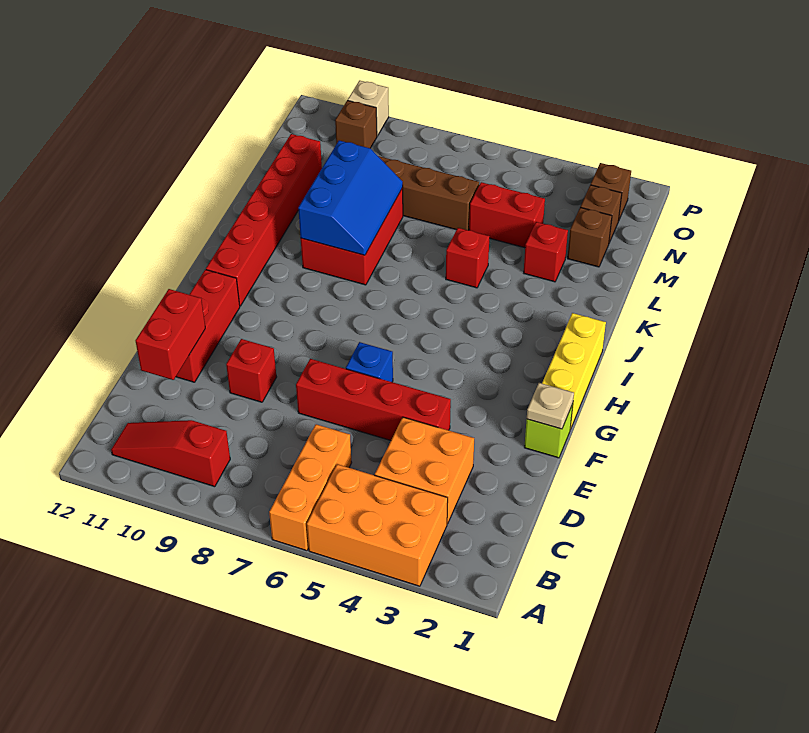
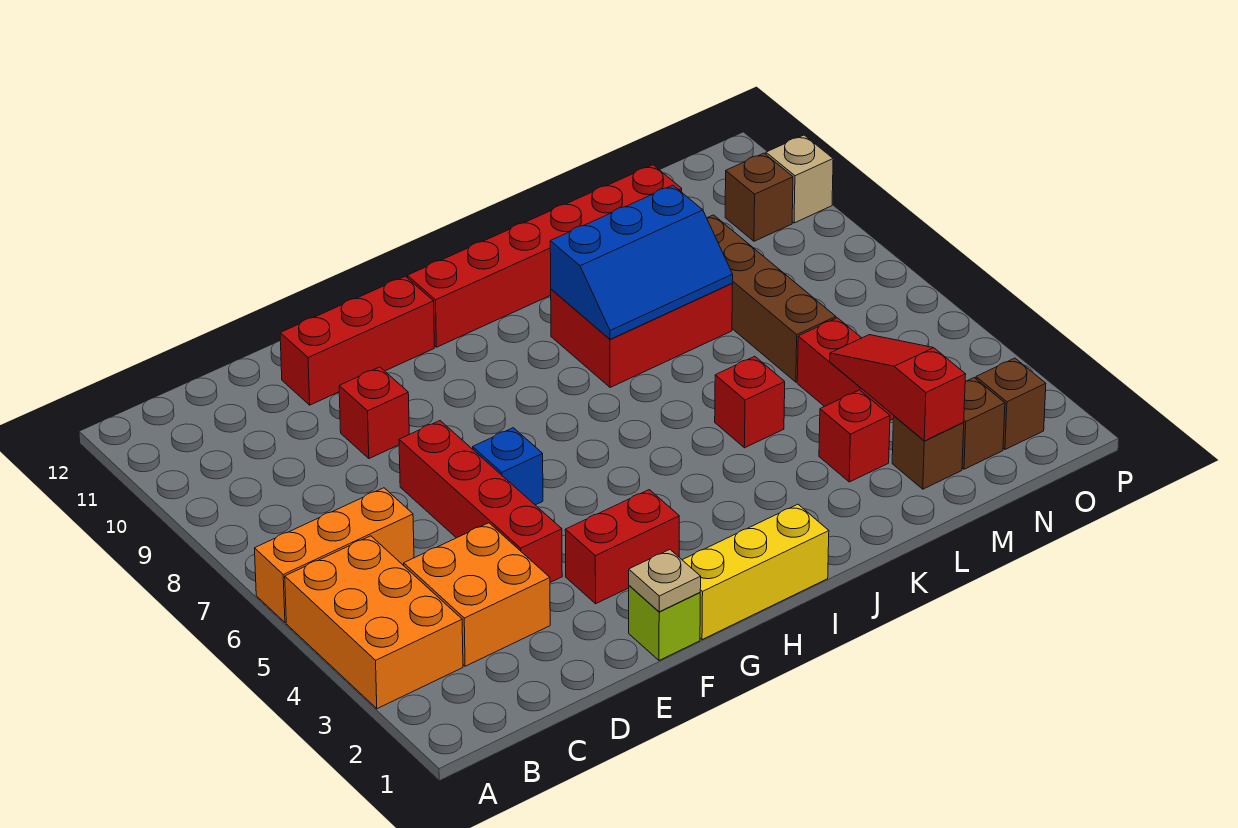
red slope B9:B11 level 1 top 9 -> red slope M2:M4 level 2 top 2
red brick D11:E11 level 2 -> red brick F3:G3 level 1

